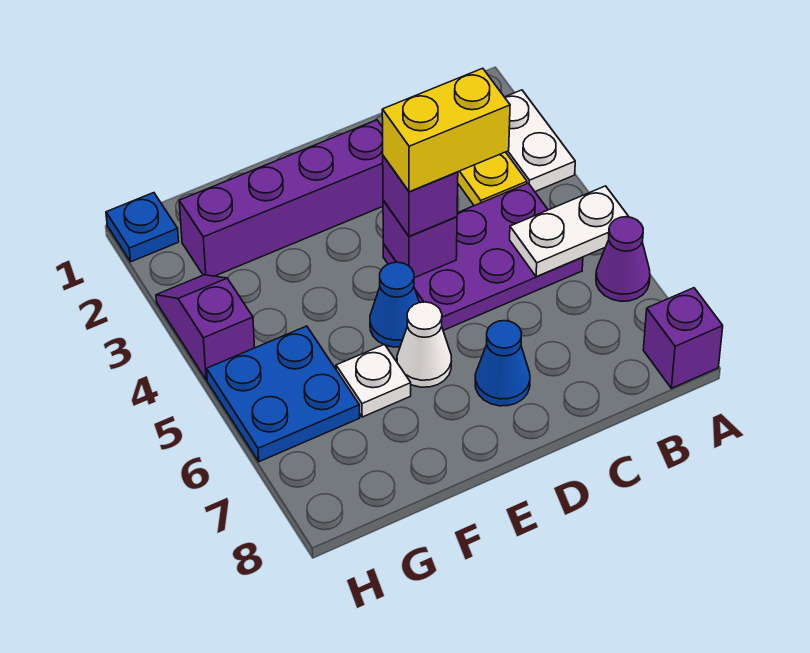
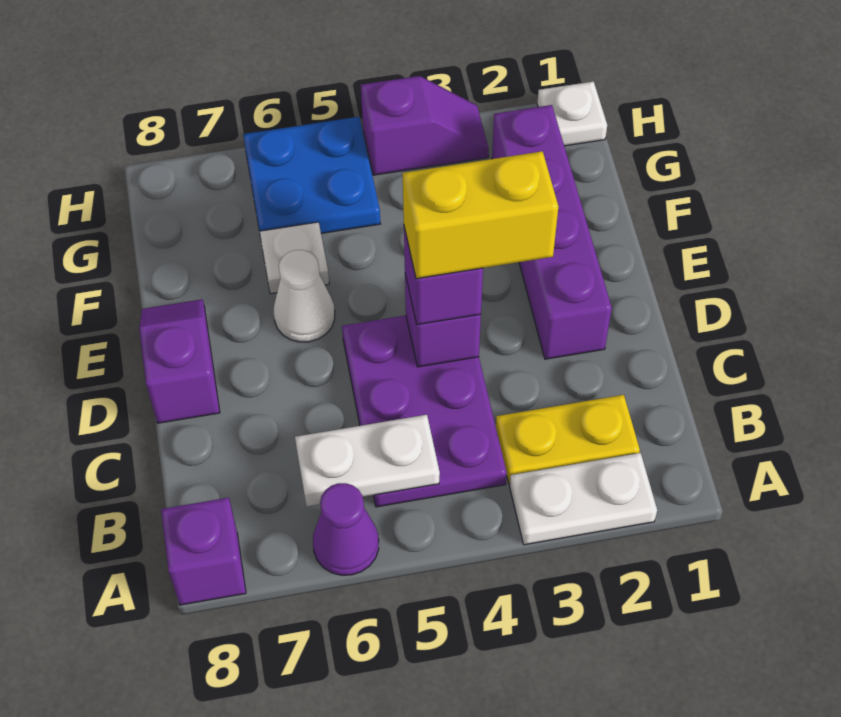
white plate A5:B5 level 2 -> white plate B5:B6 level 2
yellow brick C4:D4 level 4 -> yellow brick D3:D4 level 4
blue cone D7 level 1 -> none
none -> purple slope D8:E8 level 1 top D
blue cone E5 level 1 -> none
blue plate H1 level 1 -> white plate H1 level 1

